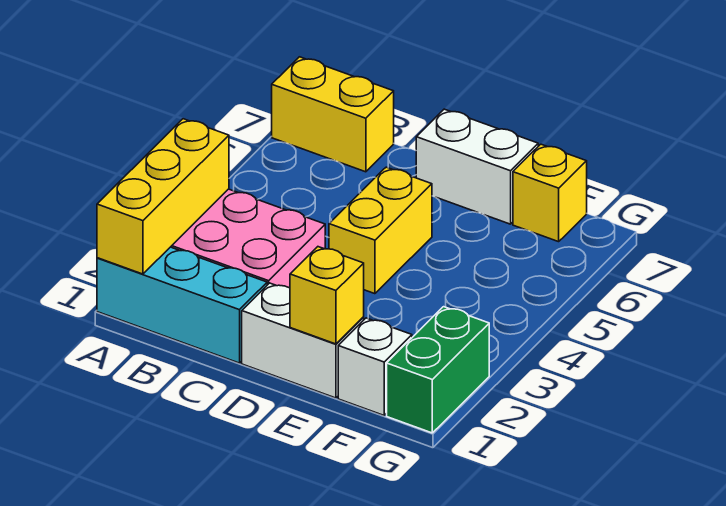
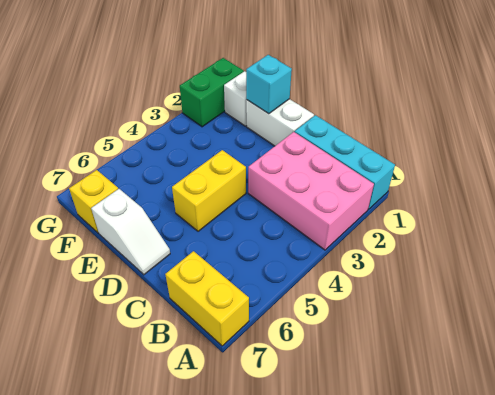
yellow brick A1:A3 level 2 -> none
white brick D7:E7 level 1 -> white slope D7:E7 level 1 top E
yellow brick E1 level 2 -> cyan brick E1 level 2

